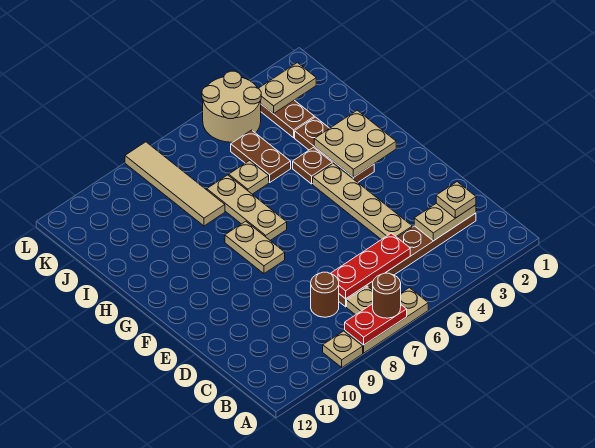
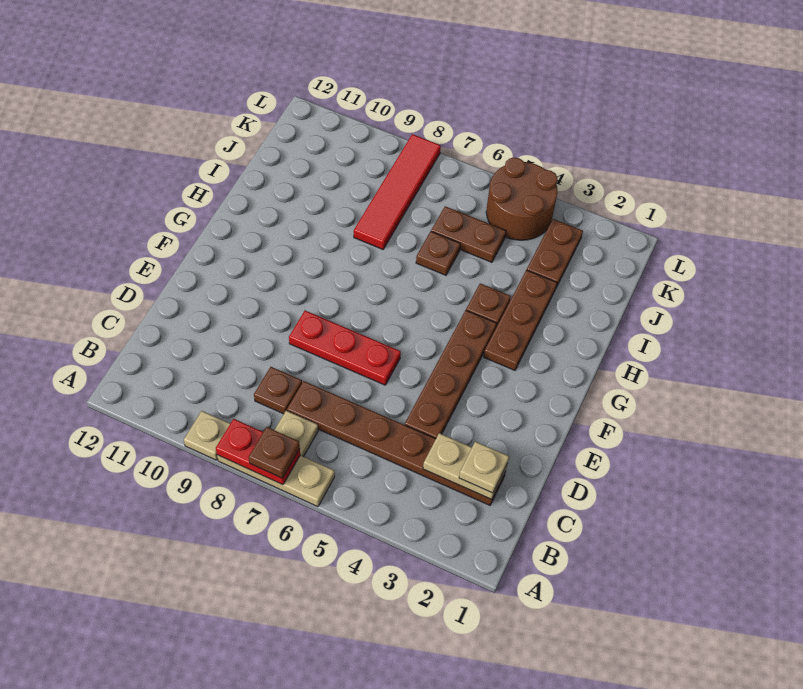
brown round brick A7 level 3 -> brown plate A7 level 3
red plate C5:C7 level 2 -> red plate E6:E8 level 1
brown round brick C8 level 1 -> brown plate C8 level 1
tan plate D4:G4 level 1 -> brown plate D4:G4 level 1
tan plate F8:G8 level 1 -> none
tan plate G2:H3 level 2 -> none
tan plate G7:I7 level 1 -> none
brown plate I5:J5 level 1 -> brown plate J5:J6 level 1
tan plate I6 level 1 -> brown plate I6 level 1
tan tile I8:L8 level 1 -> red tile I8:L8 level 1
tan plate K2:K3 level 2 -> none
tan round brick K4:L5 level 1 -> brown round brick K4:L5 level 1

